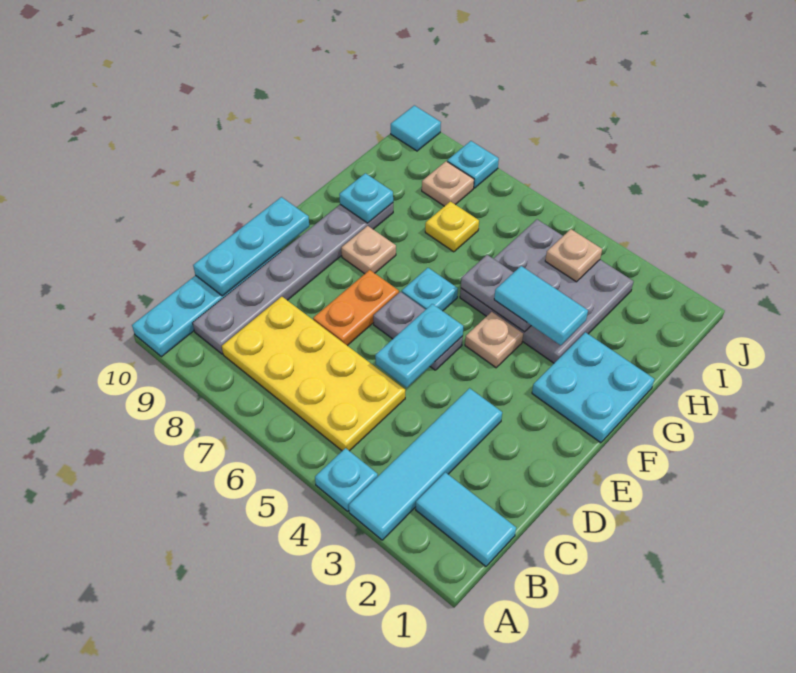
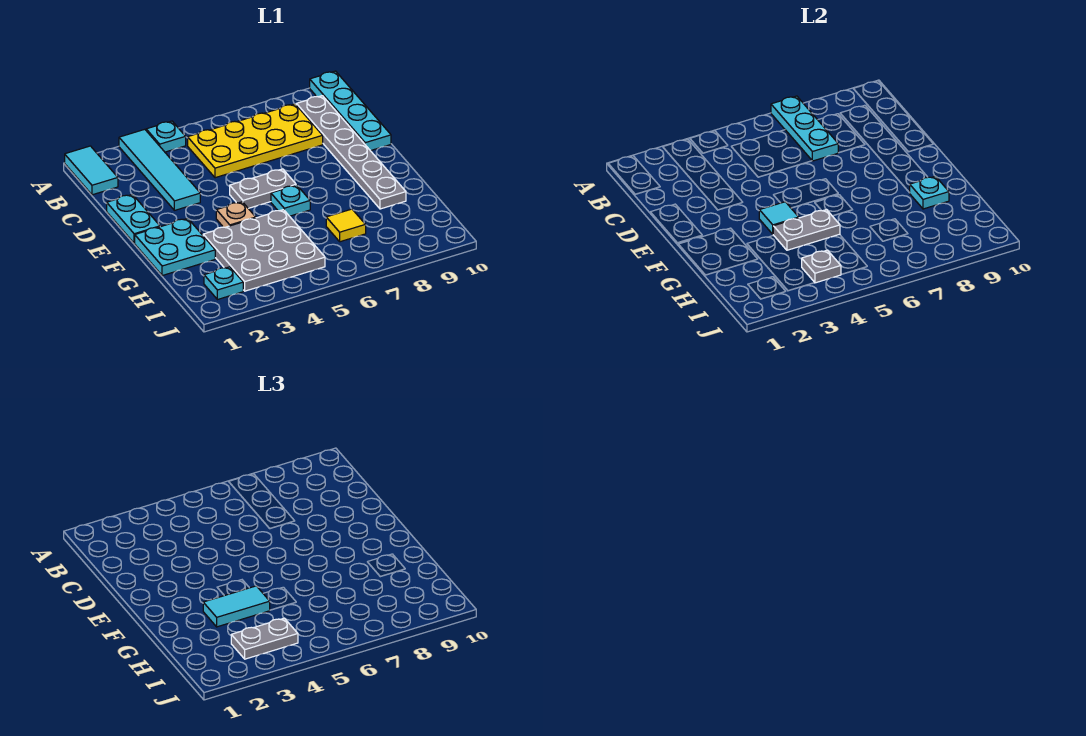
cyan tile B1:B2 level 1 -> cyan tile A1:B1 level 1
cyan plate C10:E10 level 2 -> cyan plate A7:C7 level 2
cyan plate D5:E5 level 2 -> cyan plate D1:E1 level 1
orange plate D7:E7 level 1 -> none
tan plate F8 level 1 -> none
yellow plate H7 level 1 -> yellow tile H7 level 1
none -> grey plate I3:I4 level 3
tan plate I4 level 2 -> grey plate I4 level 2
tan plate I8 level 1 -> none
cyan plate J8 level 1 -> cyan plate I2 level 1
cyan tile J10 level 1 -> cyan tile F4 level 2

